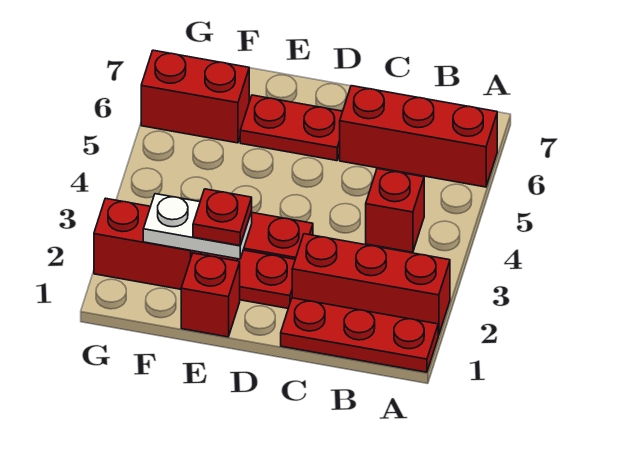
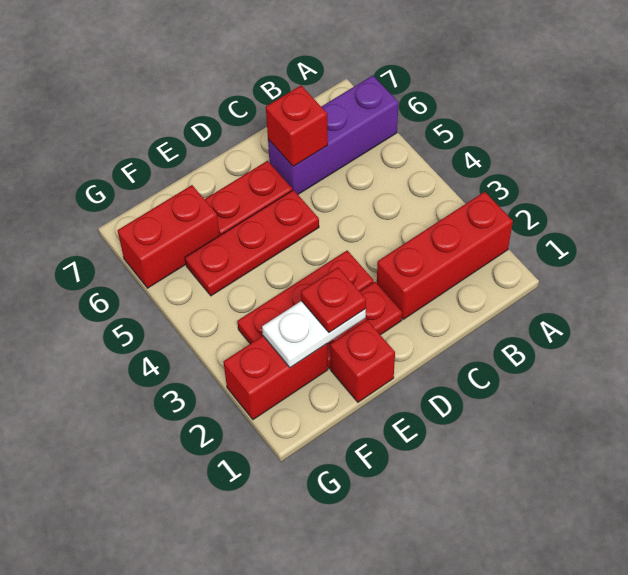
red plate A1:C1 level 1 -> red plate D5:F5 level 1
red brick A6:C6 level 1 -> purple brick A6:C6 level 1
red brick B4 level 1 -> red brick C6 level 2

